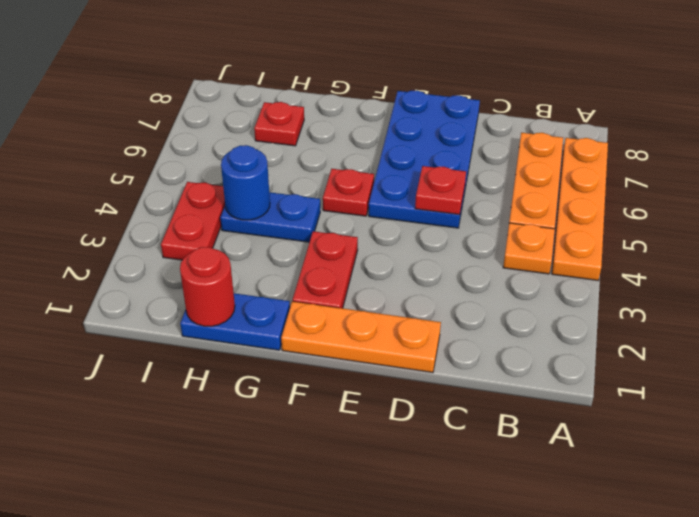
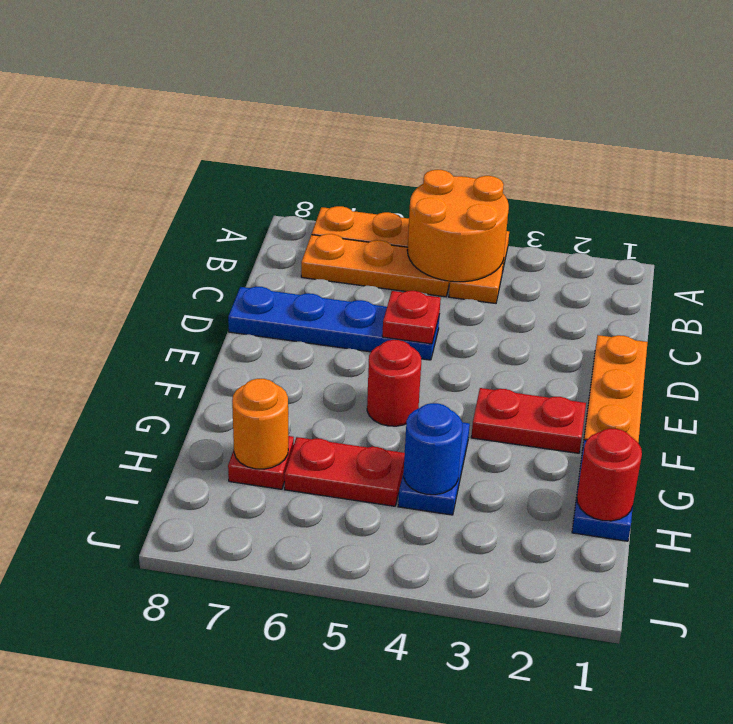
none -> orange round brick A4:B5 level 2
blue plate D5:E8 level 1 -> blue plate D5:D8 level 1
red plate F5 level 1 -> red round brick F5 level 1
none -> orange round brick H7 level 2
red plate I3:I4 level 1 -> red plate H5:H6 level 1

